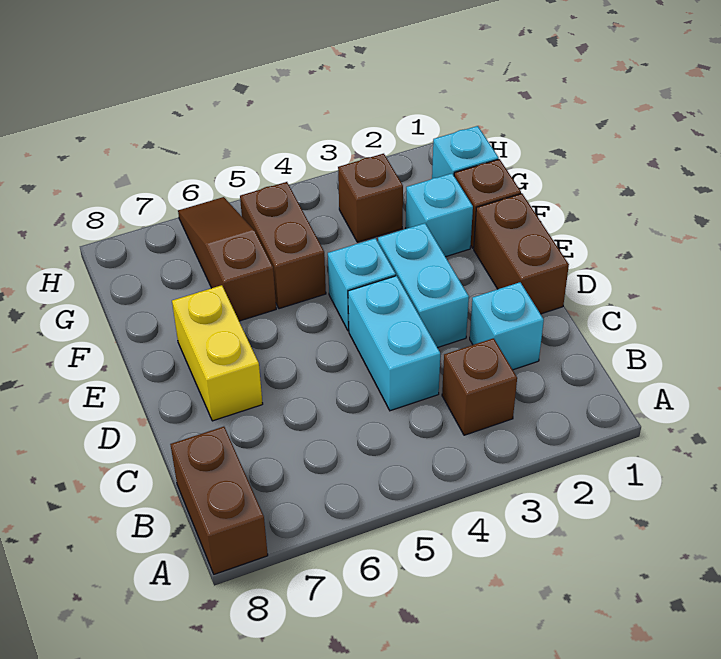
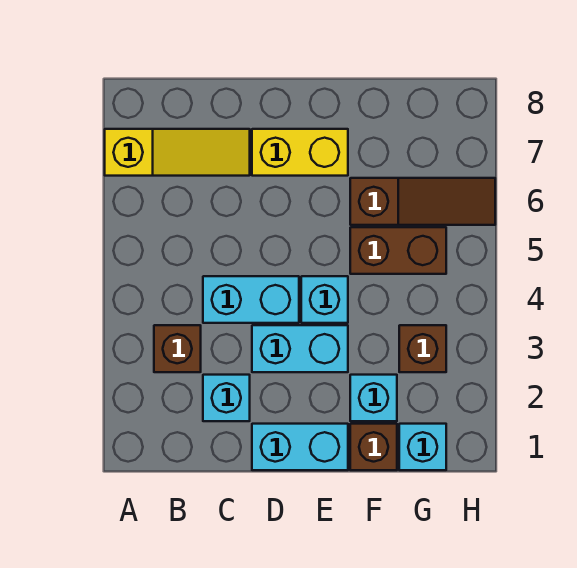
none -> yellow slope A7:C7 level 1 top A
brown brick A8:B8 level 1 -> none
brown brick D1:E1 level 1 -> cyan brick D1:E1 level 1

